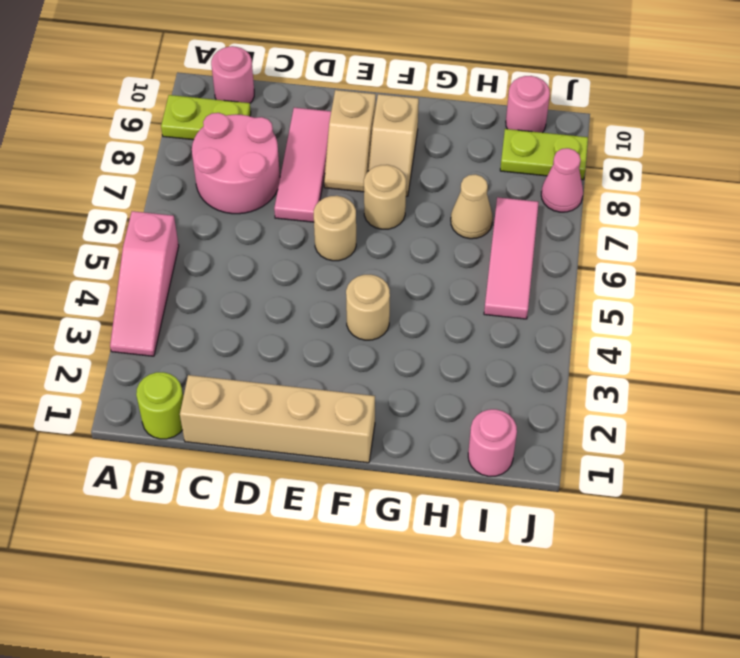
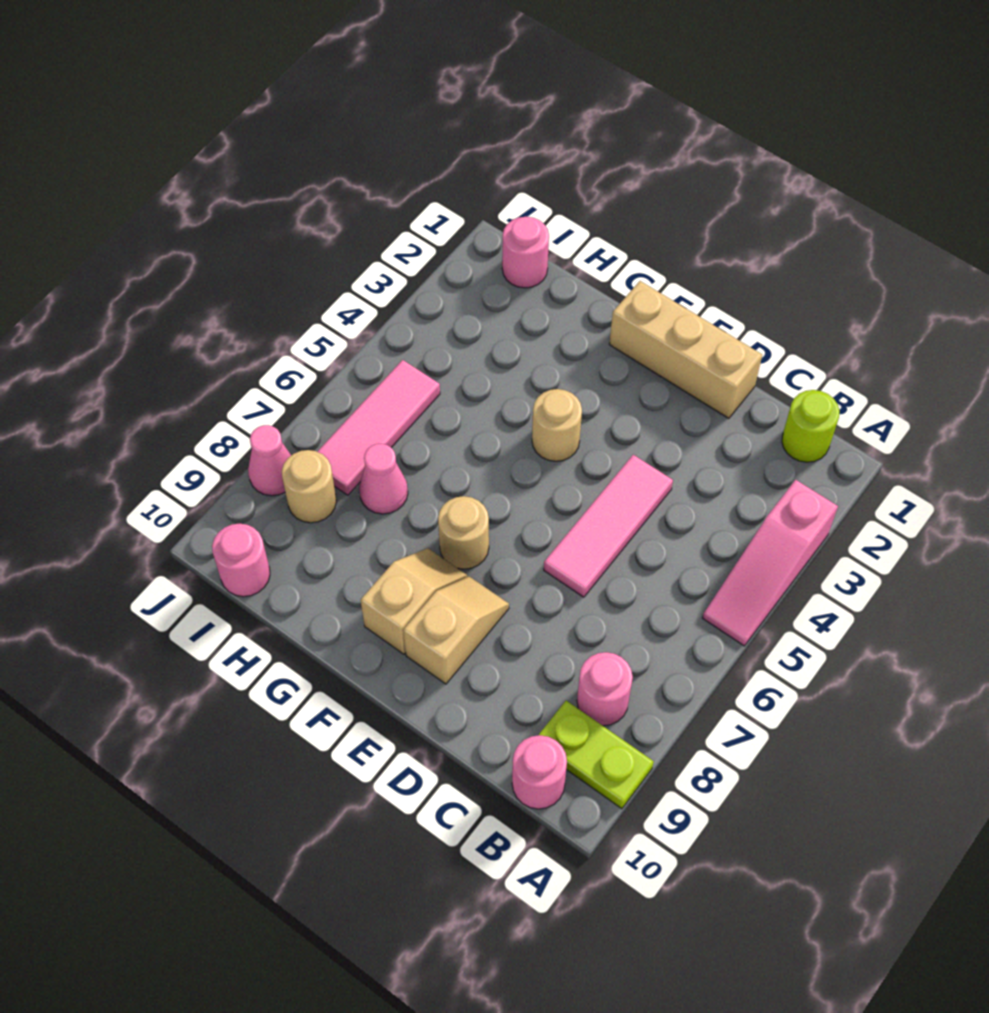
pink slope A3:A5 level 1 top 5 -> pink slope A3:A5 level 1 top 3
pink round brick B7:C8 level 1 -> pink round brick B8 level 1
tan brick C1:F1 level 1 -> tan brick D1:F1 level 1
pink tile D7:D9 level 1 -> pink tile D4:D6 level 1
tan round brick E6 level 1 -> tan round brick I8 level 1
tan cone H7 level 1 -> pink cone H7 level 1
lime plate I9:J9 level 1 -> none

